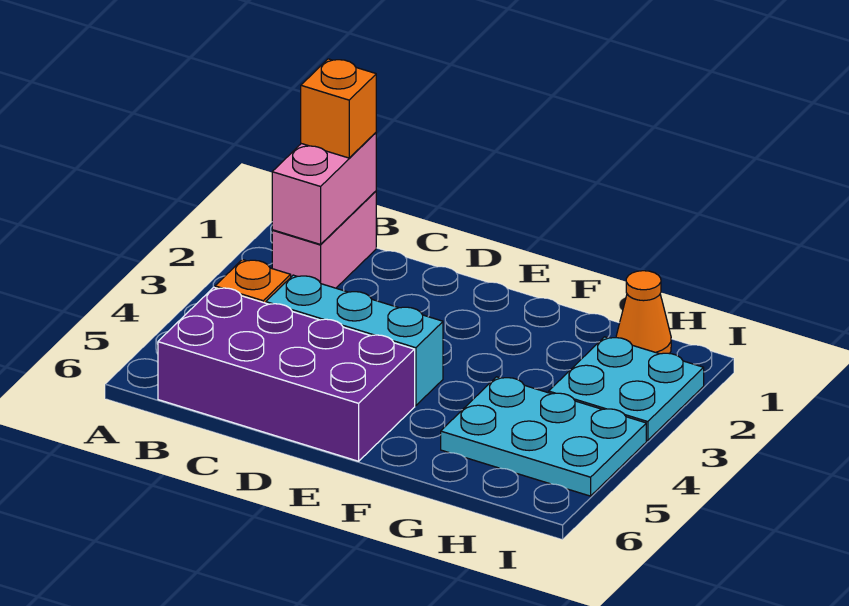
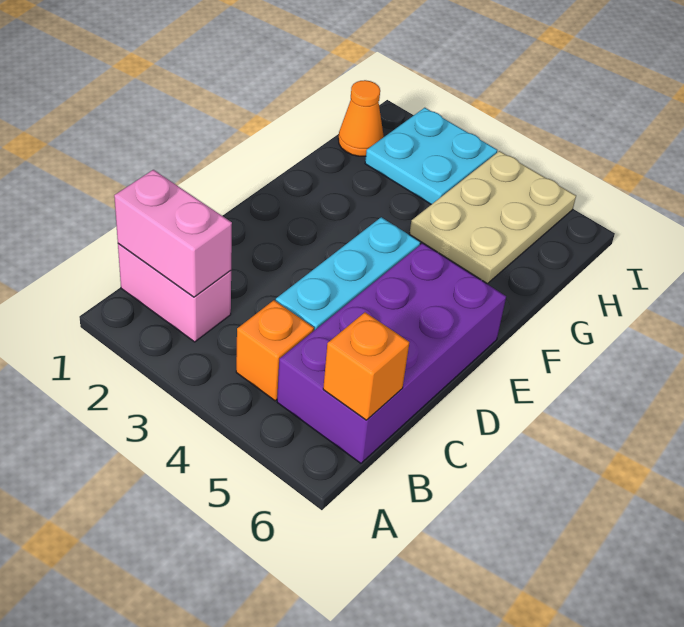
orange brick B1 level 3 -> orange brick B6 level 2
cyan plate G4:I5 level 1 -> tan plate G4:I5 level 1

